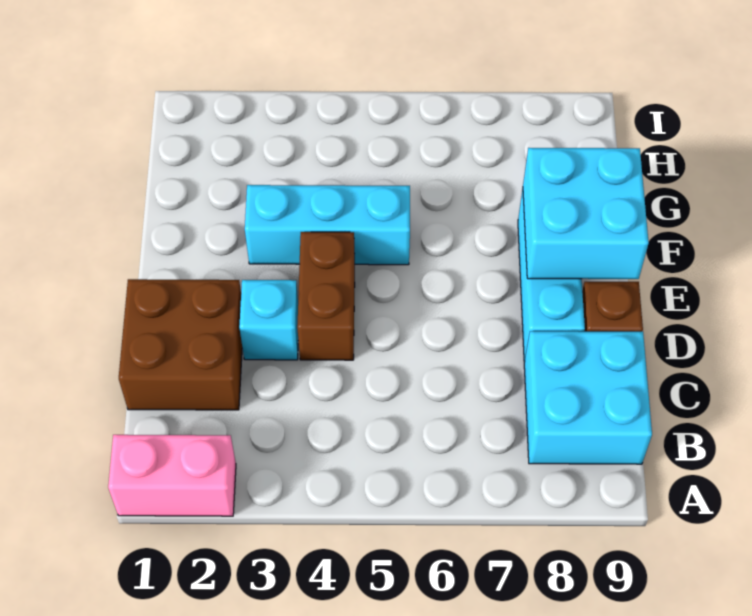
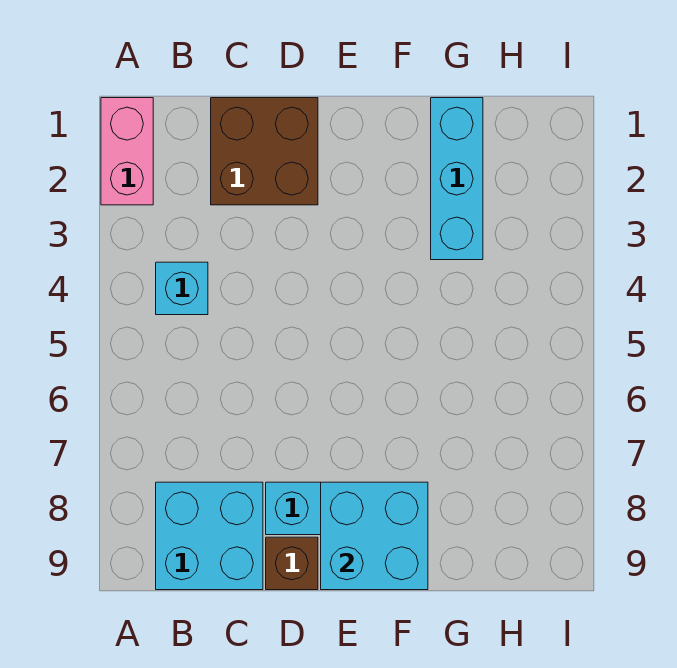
cyan brick D3 level 1 -> cyan brick B4 level 1
brown brick D4:E4 level 1 -> none
cyan brick F3:F5 level 1 -> cyan brick G1:G3 level 1

